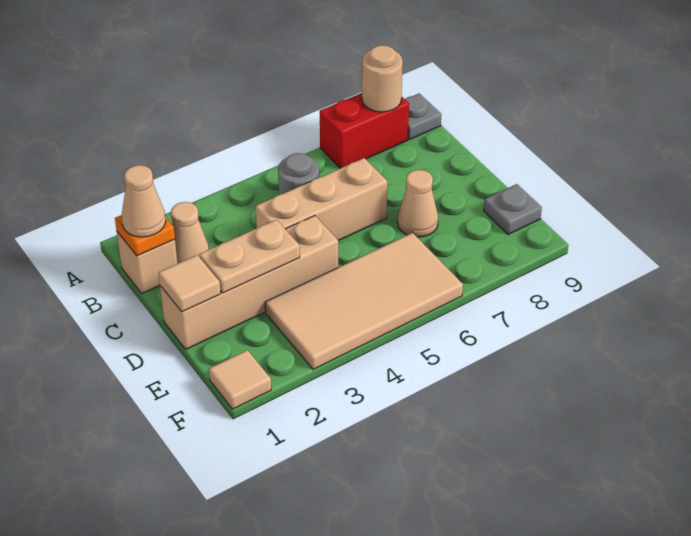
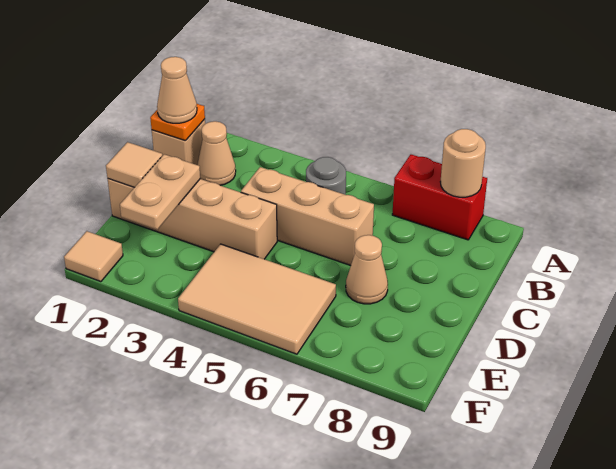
grey plate A9 level 1 -> none
tan plate D2:D3 level 2 -> tan plate D2:E2 level 2
tan tile E3:F6 level 1 -> tan tile E4:F6 level 1
grey plate E9 level 1 -> none

